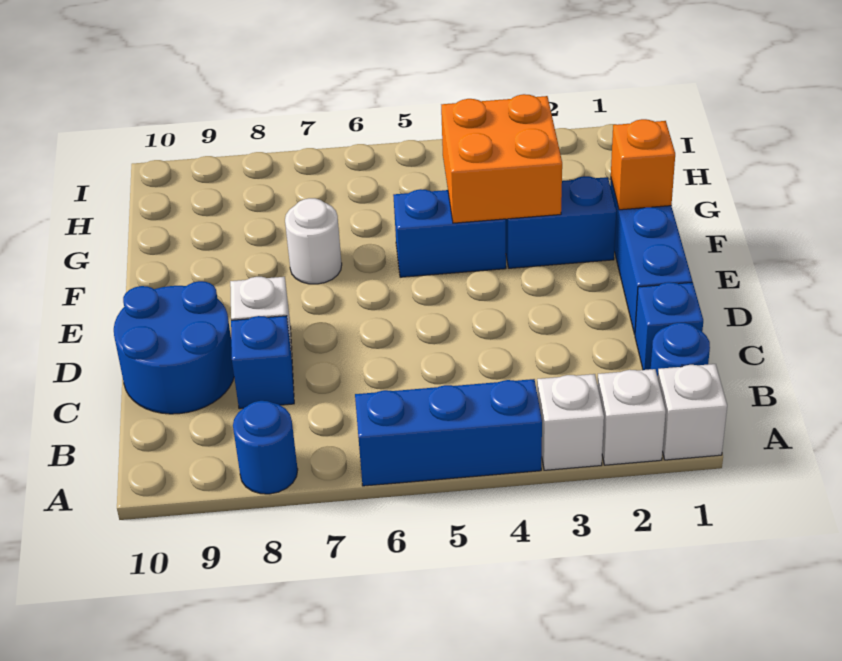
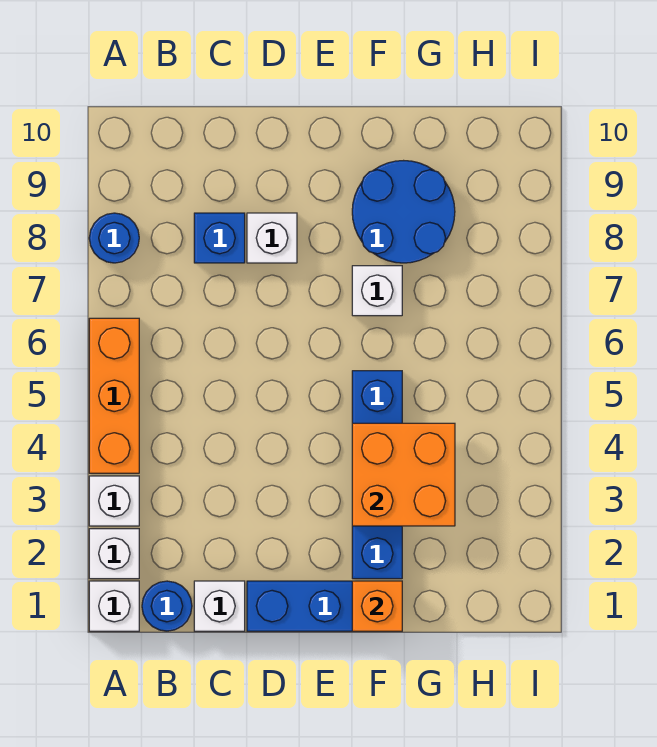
blue brick A4:A6 level 1 -> orange brick A4:A6 level 1
blue brick C1 level 1 -> white brick C1 level 1
blue round brick C9:D10 level 1 -> blue round brick F8:G9 level 1
white round brick F7 level 1 -> white brick F7 level 1

